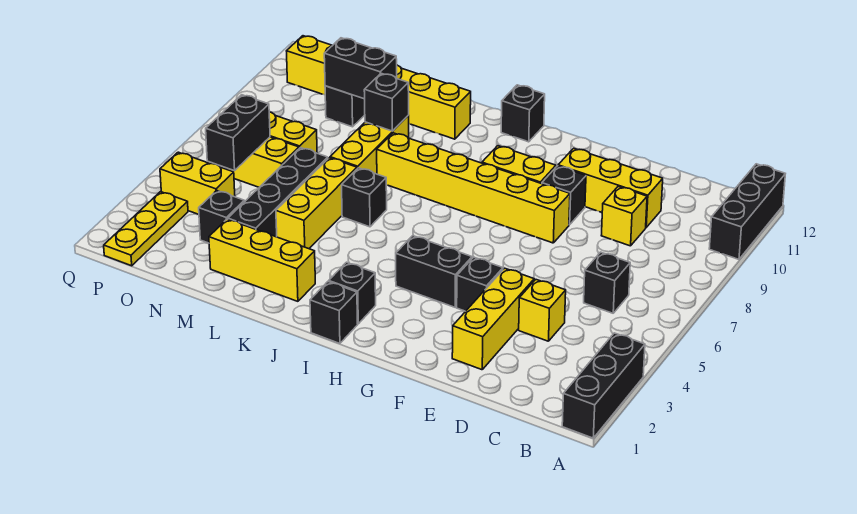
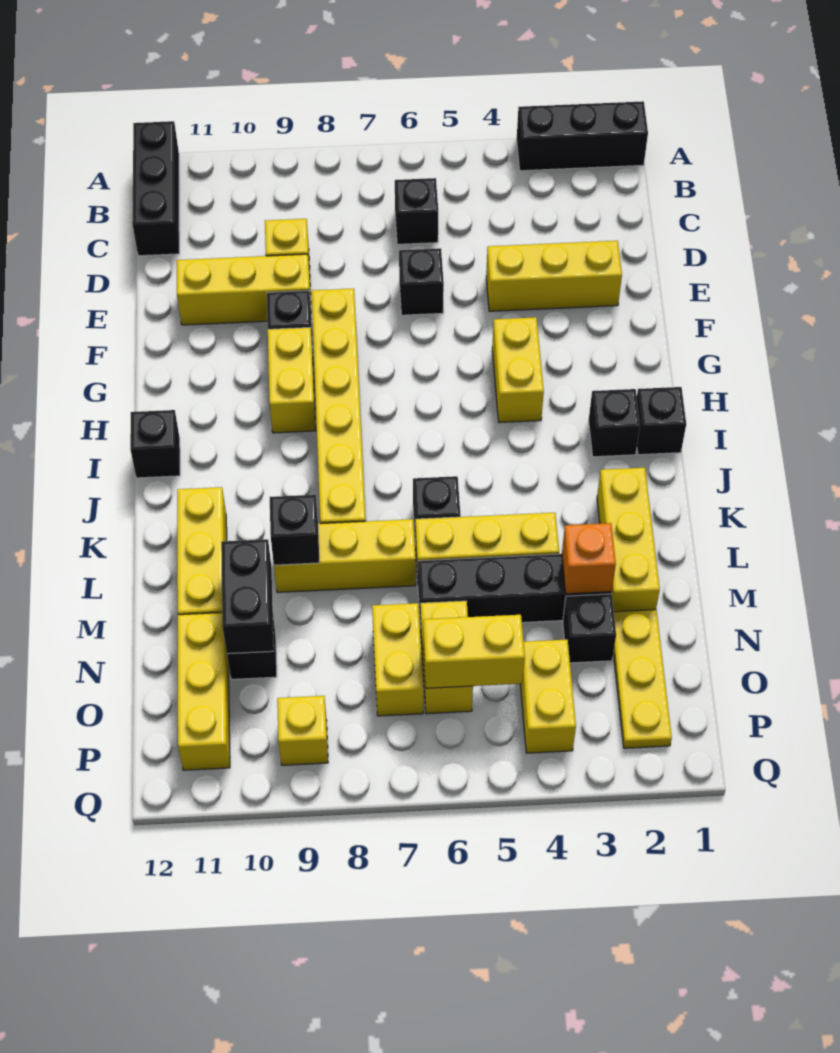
black brick A10:A12 level 1 -> black brick A12:C12 level 1
yellow brick D4 level 1 -> yellow brick P9 level 1
yellow brick D10:F10 level 1 -> yellow brick E9:E11 level 1
black brick F4 level 1 -> black brick E6 level 1
black brick G4:H4 level 1 -> yellow brick G4:H4 level 1
none -> orange brick M3 level 2
black brick O5:O6 level 2 -> yellow brick O5:O6 level 2
yellow plate P1:P3 level 1 -> yellow plate N2:P2 level 1

